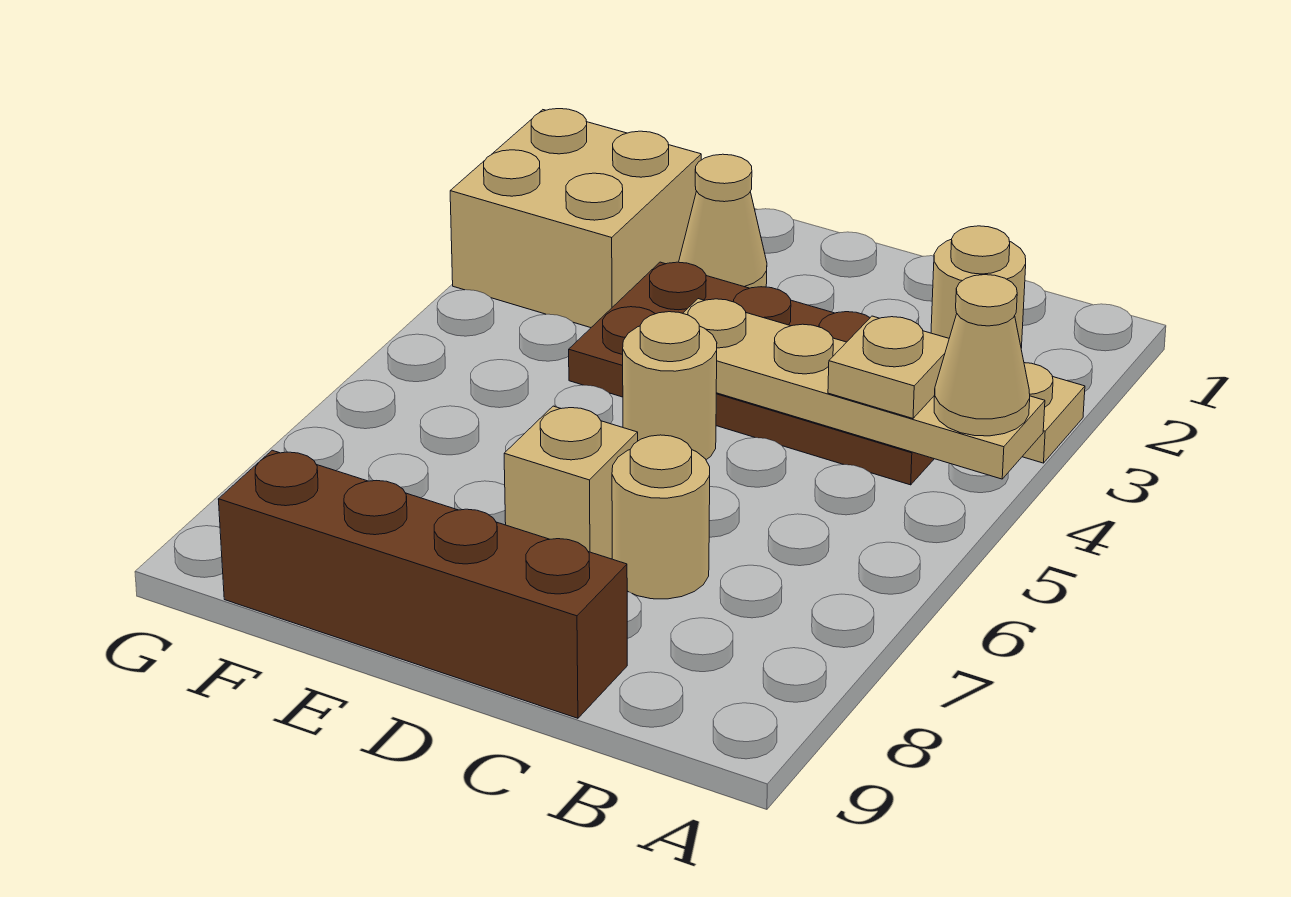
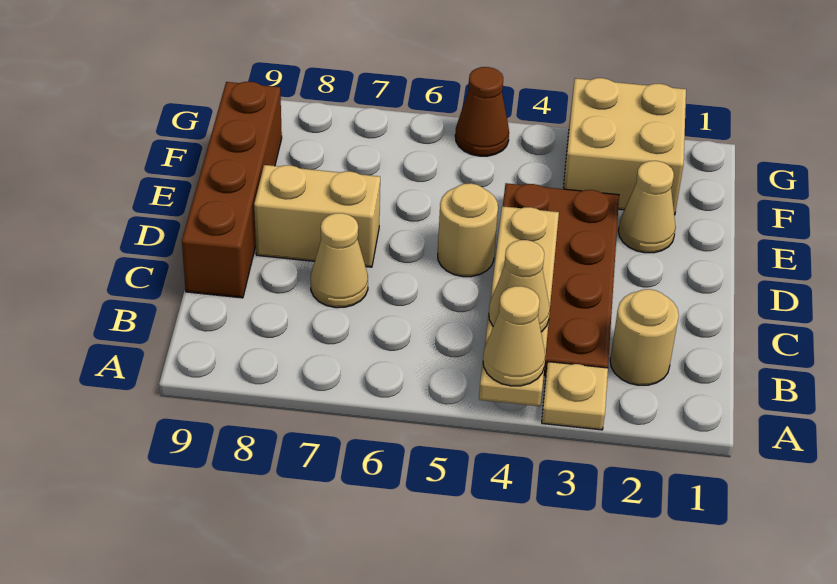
tan plate B4 level 3 -> tan cone B4 level 3
tan round brick C7 level 1 -> tan cone C7 level 1
tan brick D7 level 1 -> tan brick D7:D8 level 1
none -> brown cone G5 level 1

